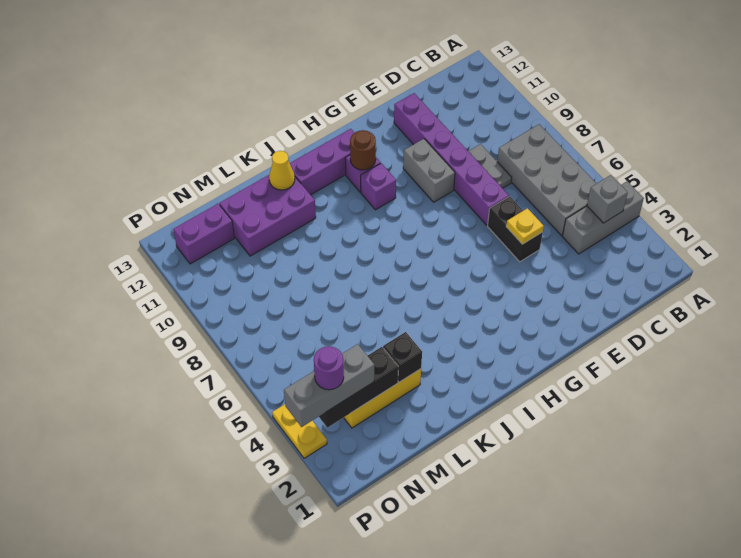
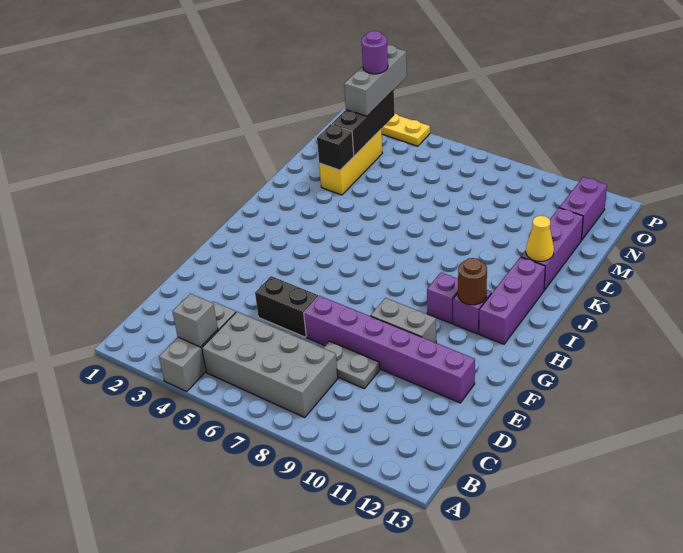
yellow plate E5 level 2 -> none
purple brick K11:M12 level 1 -> purple brick K12:M12 level 1

